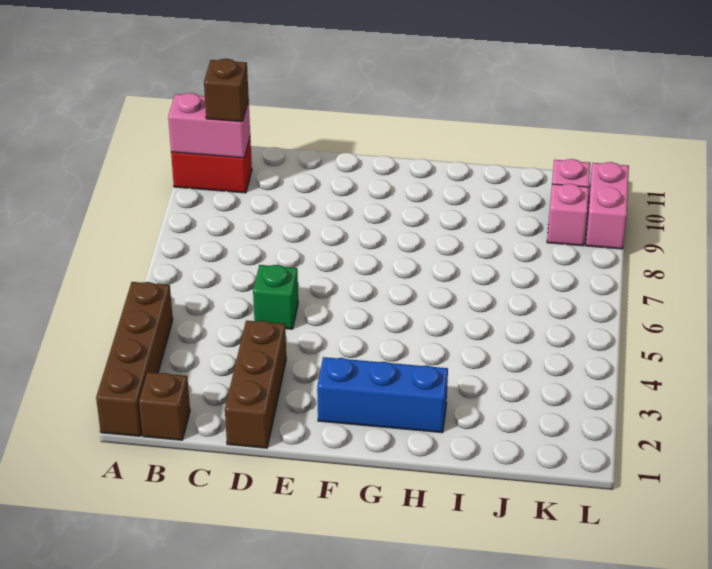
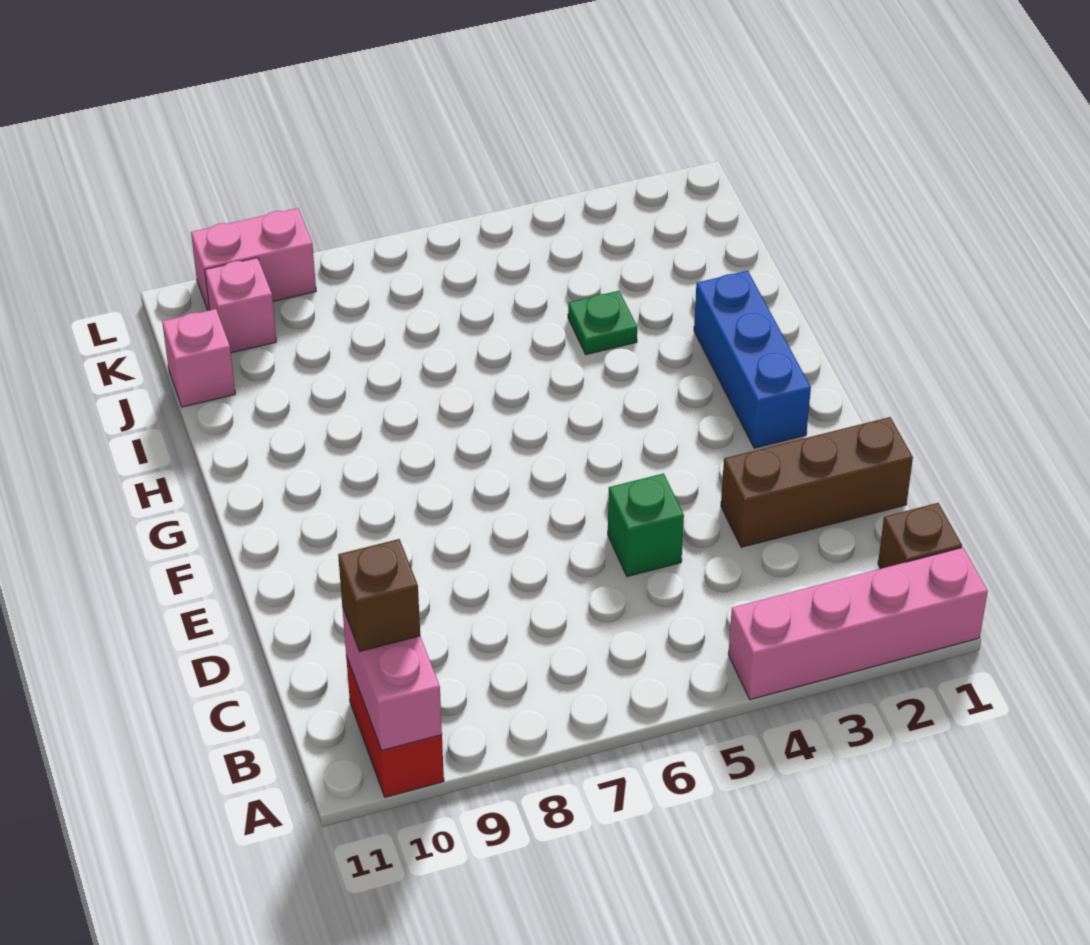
brown brick A1:A4 level 1 -> pink brick A1:A4 level 1
none -> green plate I4 level 1
pink brick K9 level 1 -> pink brick J11 level 1

